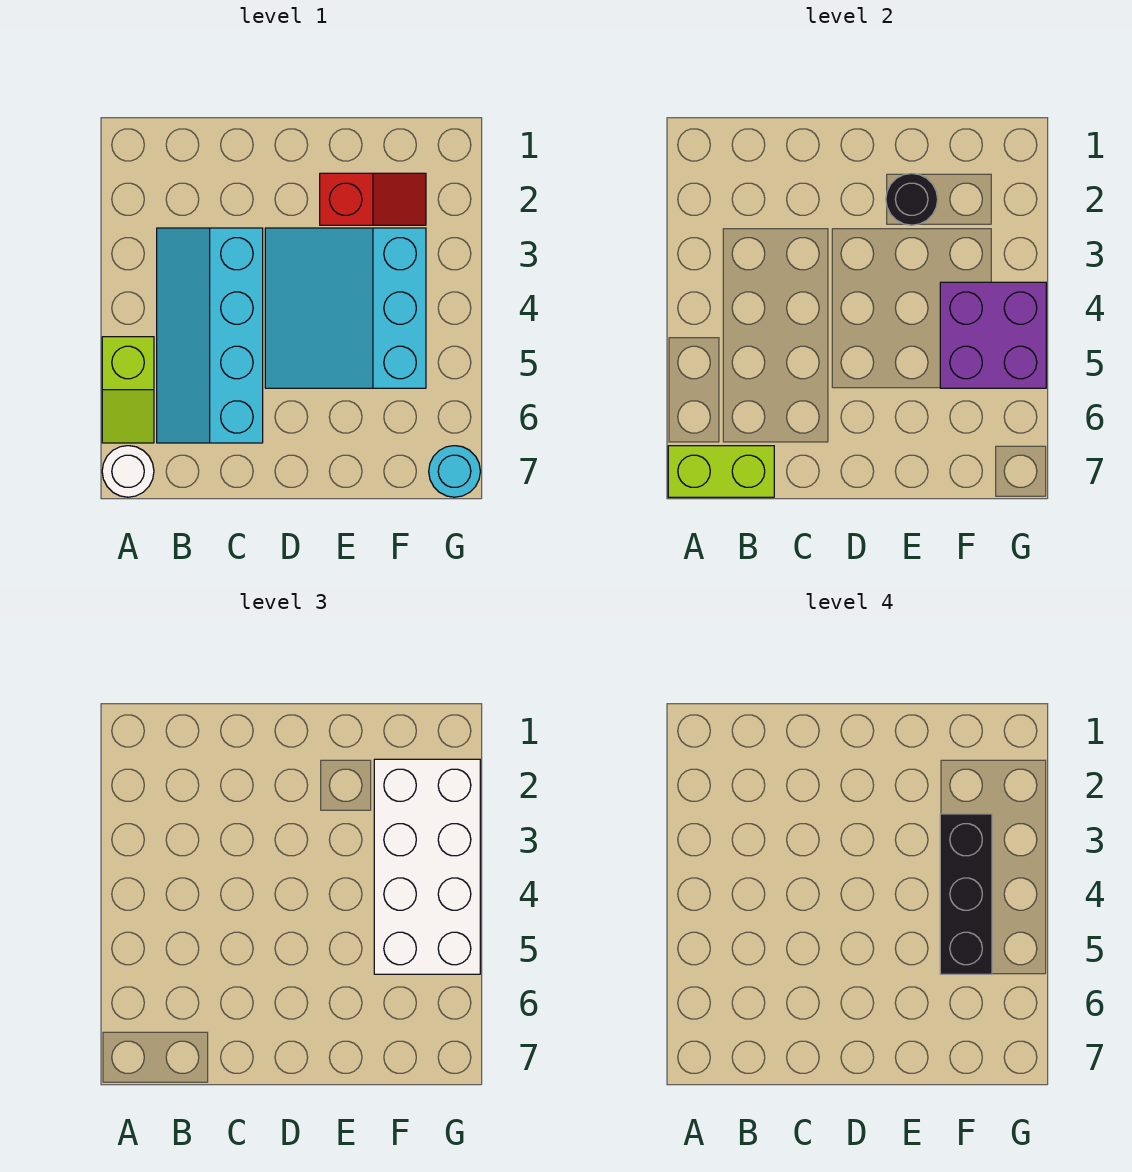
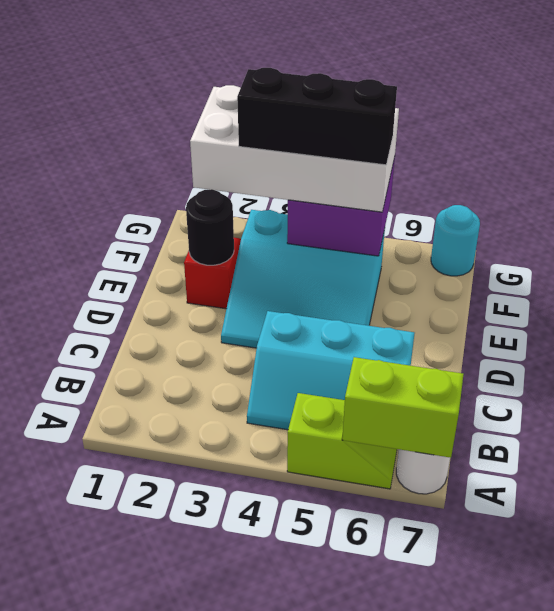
lime brick A7:B7 level 2 -> lime brick A6:A7 level 2
cyan slope B3:C6 level 1 top C -> cyan slope B4:C6 level 1 top C

